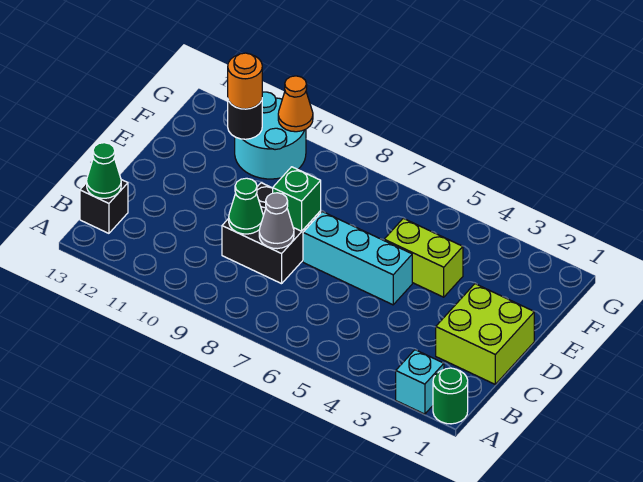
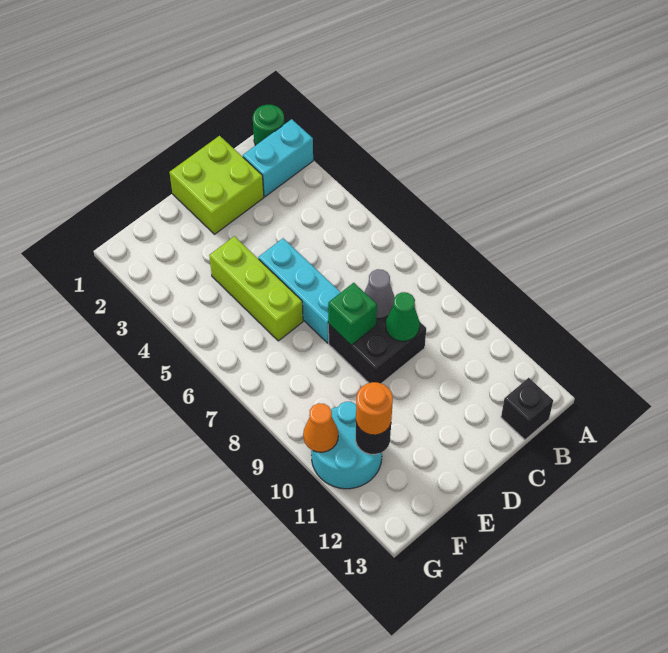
cyan brick A2 level 1 -> cyan brick A2:B2 level 1
green cone B13 level 2 -> none
lime brick E4:E5 level 1 -> lime brick E4:E6 level 1

